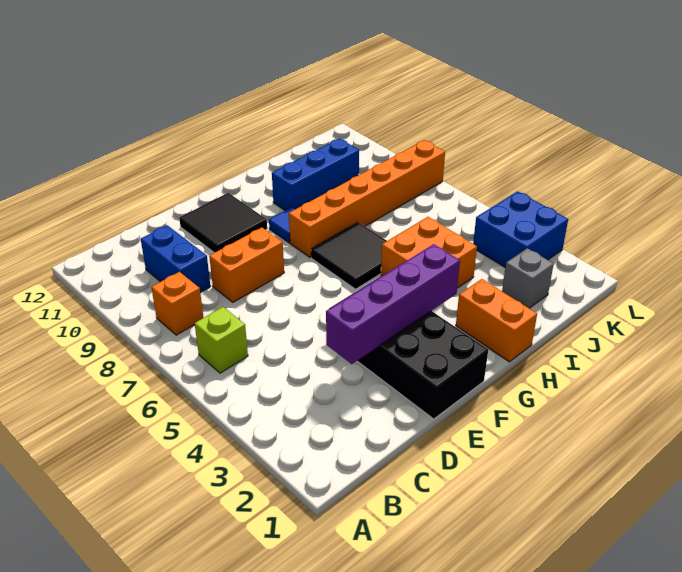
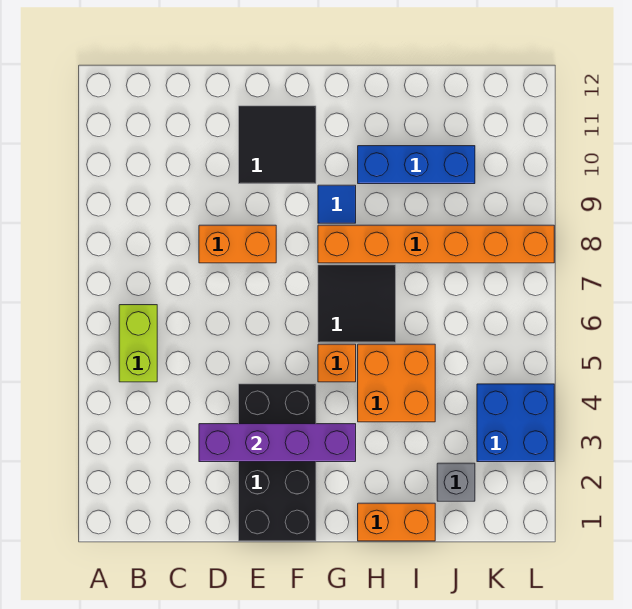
lime brick B6 level 1 -> lime brick B5:B6 level 1
orange brick B8 level 1 -> orange brick G5 level 1
blue brick C9:C10 level 1 -> none
orange brick H1:H2 level 1 -> orange brick H1:I1 level 1

